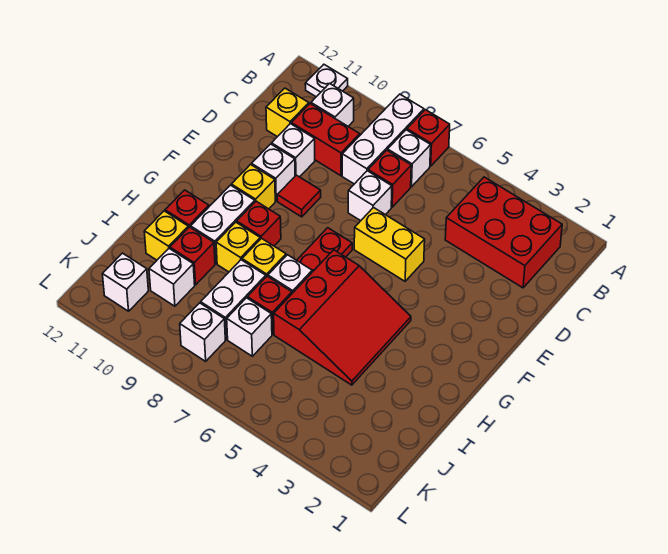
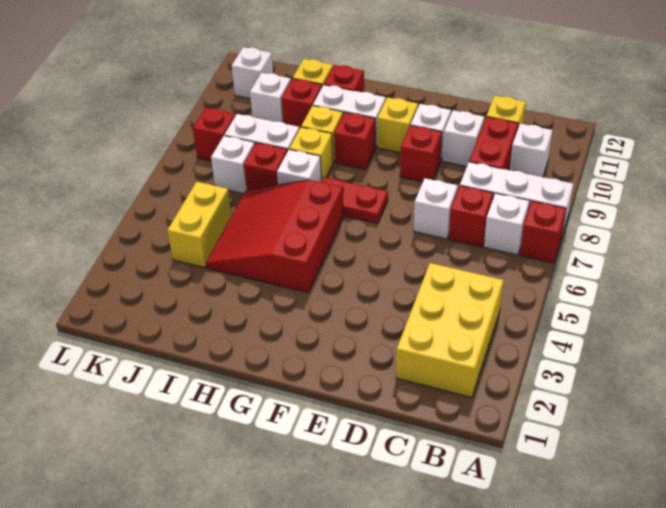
white plate A11 level 1 -> none
red brick B2:C4 level 1 -> yellow brick B2:C4 level 1
yellow brick E5:E6 level 1 -> yellow brick J4:J5 level 1
red tile E9 level 1 -> red brick E9 level 1
red slope G4:I6 level 1 top 6 -> red slope G4:I6 level 1 top G
white brick K8 level 1 -> red brick K8 level 1

